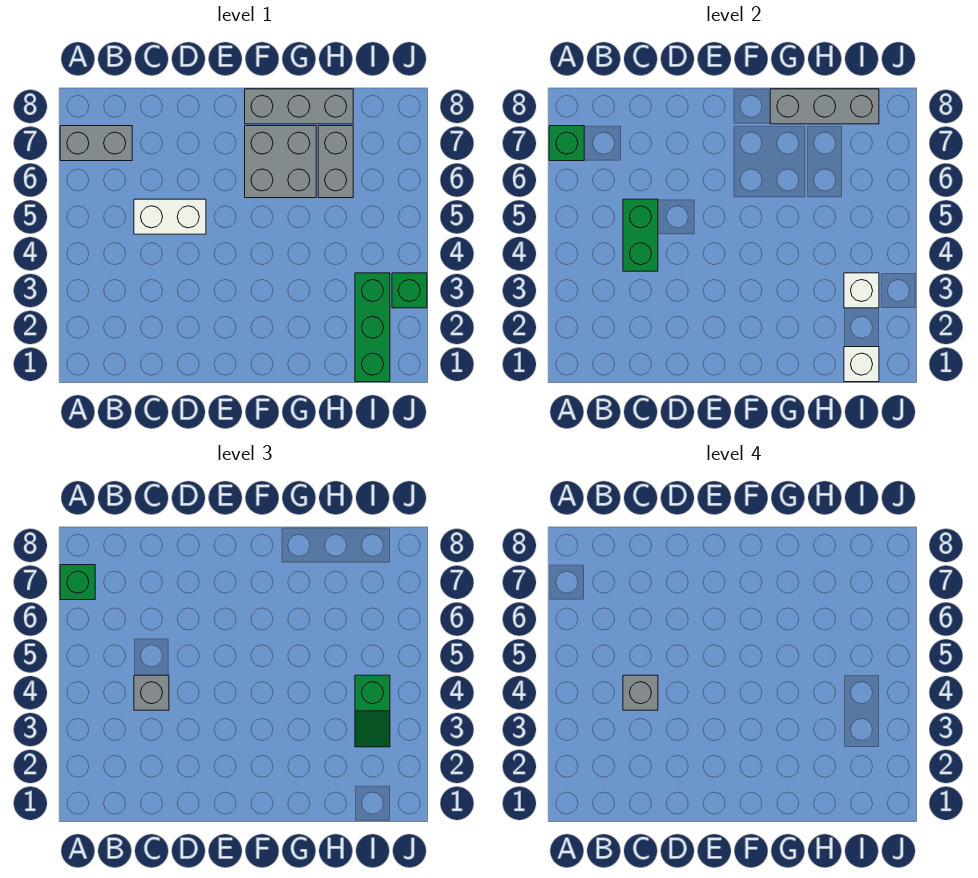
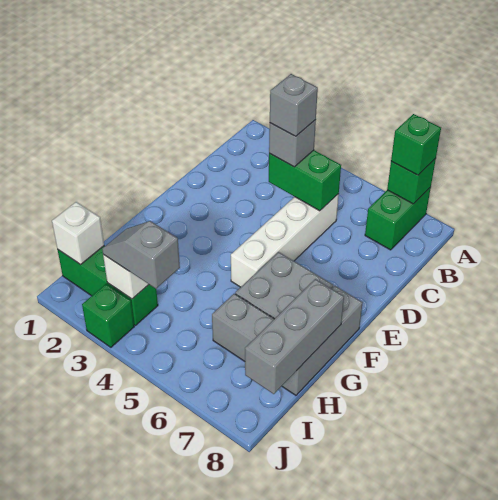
grey brick A7:B7 level 1 -> green brick A7:B7 level 1
white brick C5:D5 level 1 -> white brick C5:F5 level 1
green slope I3:I4 level 3 top 4 -> grey slope I3:I4 level 3 top 4

